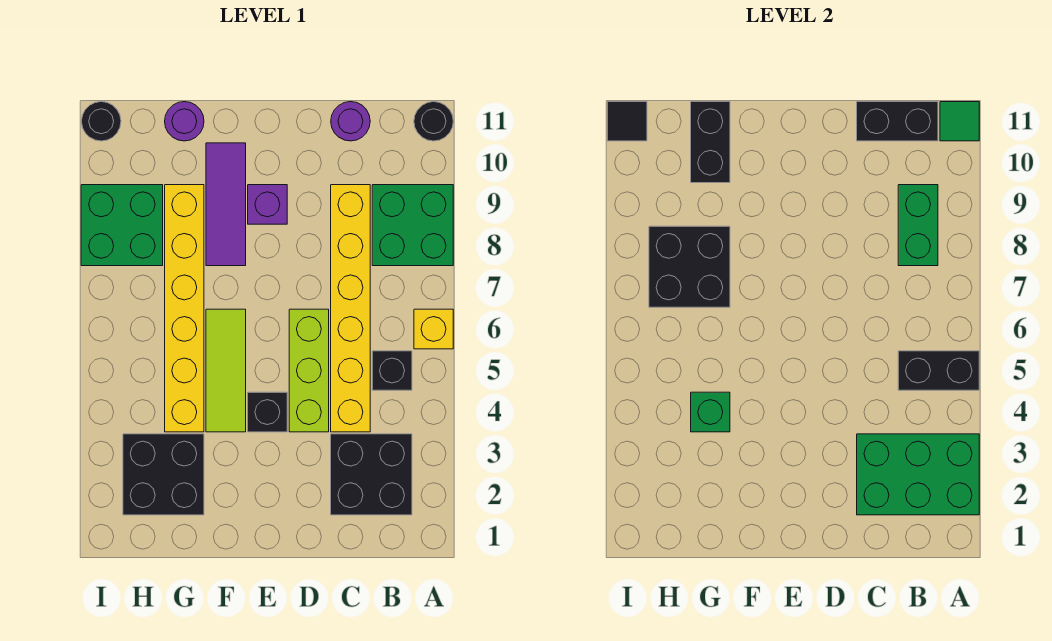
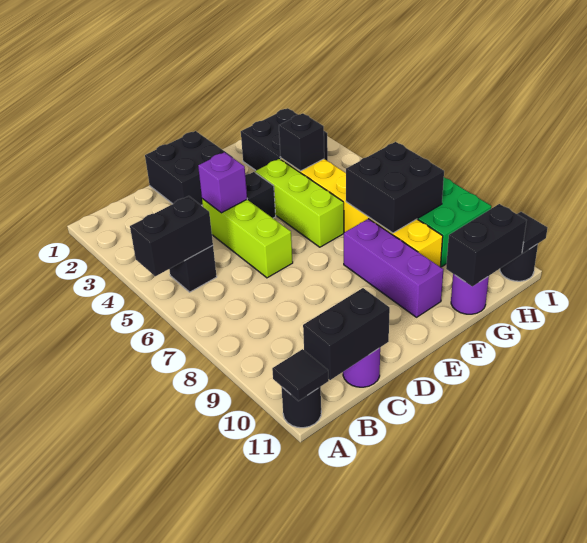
green brick A2:C3 level 2 -> none
yellow brick A6 level 1 -> none
green brick A8:B9 level 1 -> none
green tile A11 level 2 -> black tile A11 level 2
black brick B2:C3 level 1 -> black brick D1:E2 level 1
green brick B8:B9 level 2 -> none
yellow brick C4:C9 level 1 -> none
purple brick E9 level 1 -> purple brick D4 level 2
lime tile F4:F6 level 1 -> lime brick F4:F6 level 1
purple tile F8:F10 level 1 -> purple brick F8:F10 level 1
green brick G4 level 2 -> black brick G4 level 2
black brick G10:G11 level 2 -> black brick G11:H11 level 2

